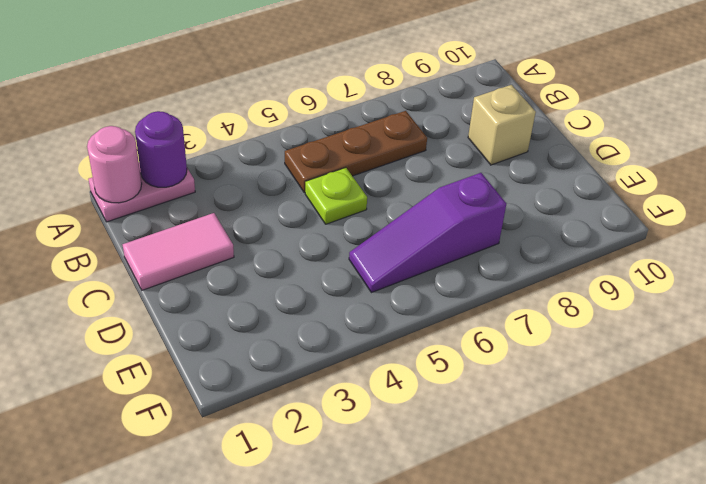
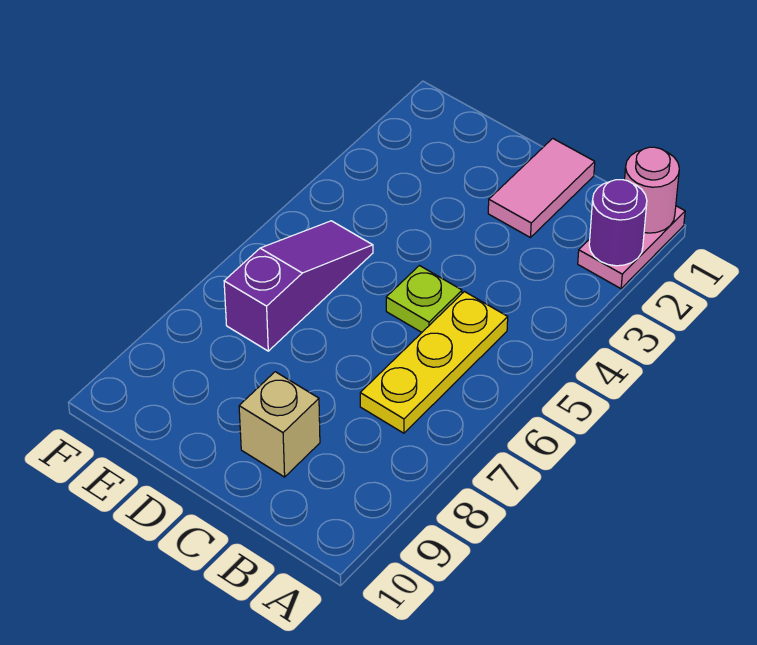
brown plate B5:B7 level 1 -> yellow plate B5:B7 level 1

